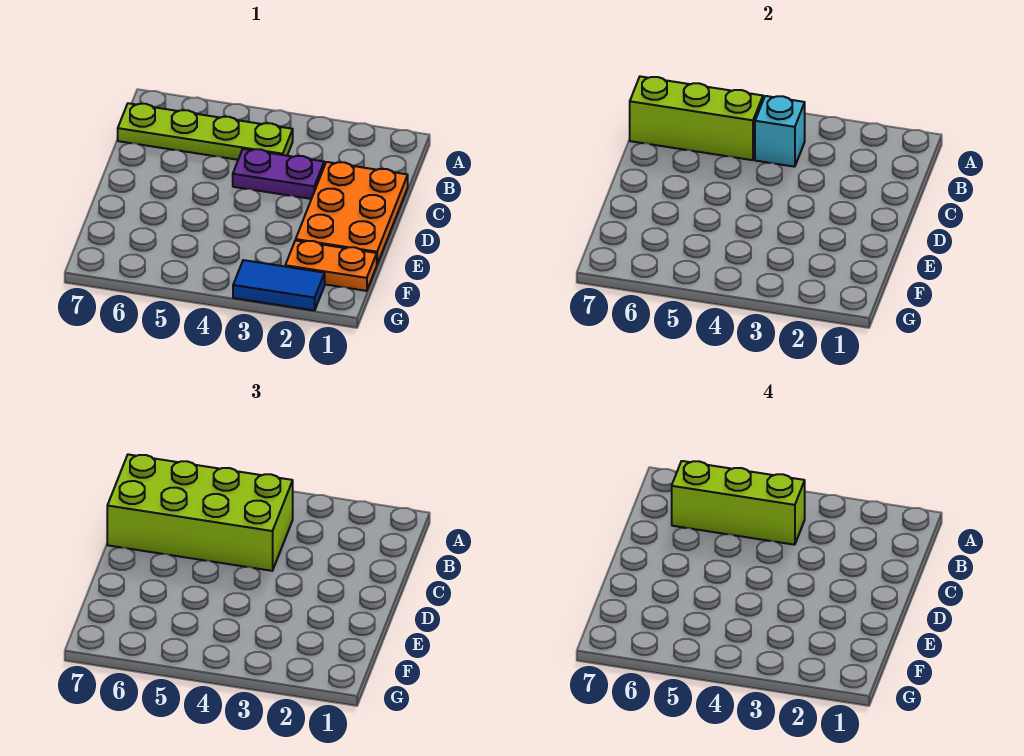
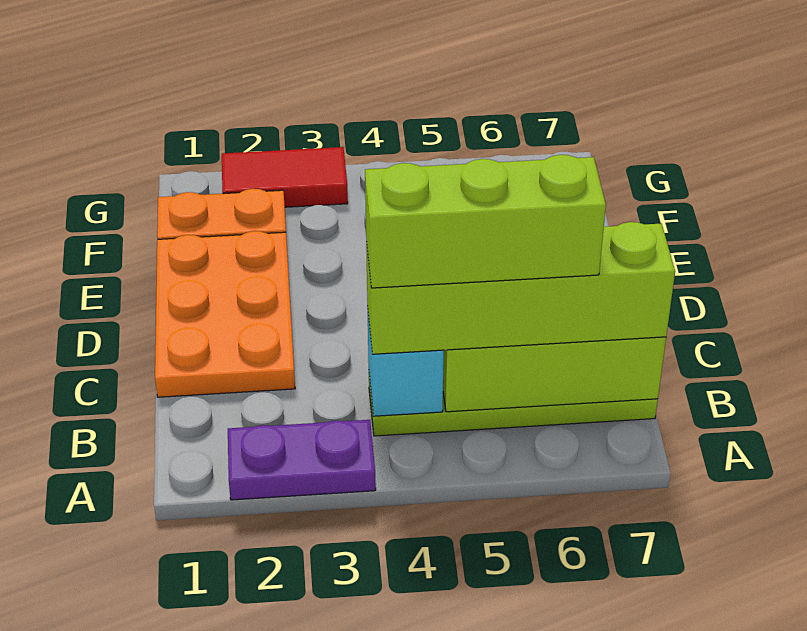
lime brick B4:C7 level 3 -> lime brick B4:B7 level 3
purple plate C3:C4 level 1 -> purple plate A2:A3 level 1
blue tile G2:G3 level 1 -> red tile G2:G3 level 1

